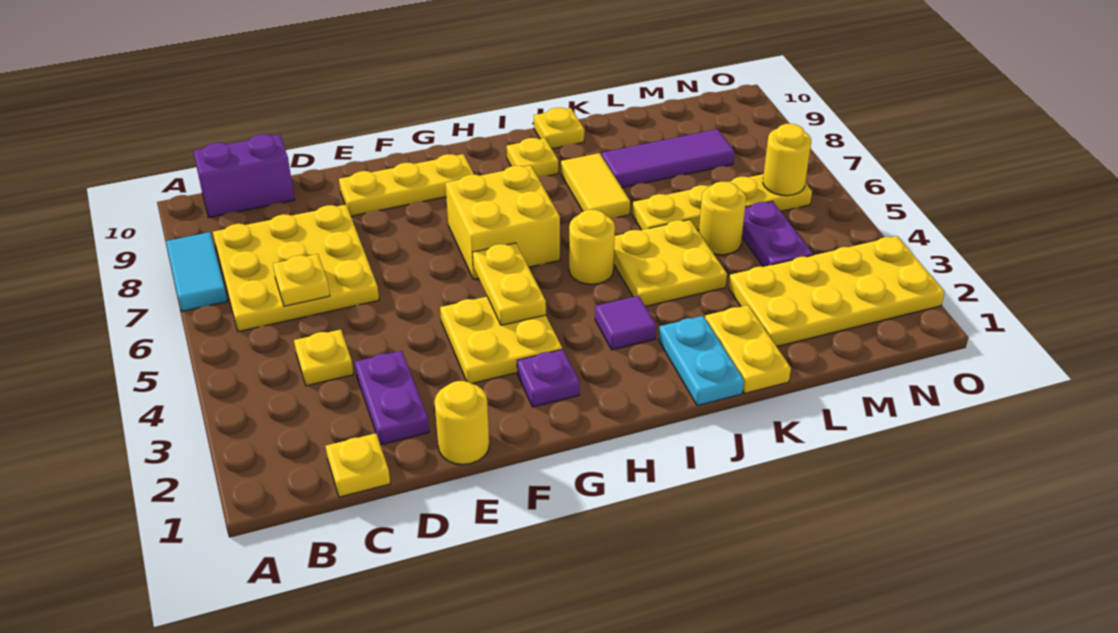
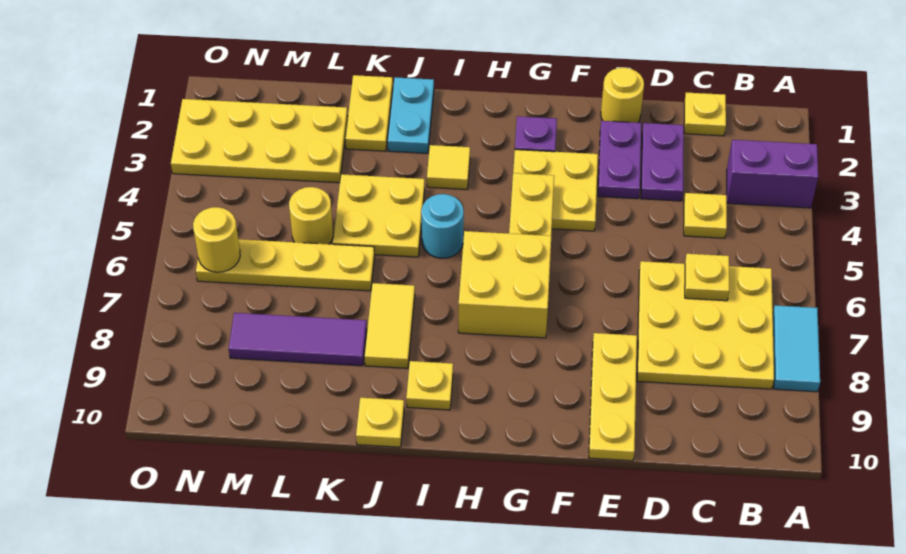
purple brick B10:C10 level 1 -> purple brick A3:B3 level 1
yellow plate E9:G9 level 1 -> yellow plate E8:E10 level 1
purple tile I3 level 1 -> yellow tile I3 level 1
yellow round brick I5 level 1 -> cyan round brick I5 level 1
purple plate M4:M5 level 1 -> purple plate E2:E3 level 1

